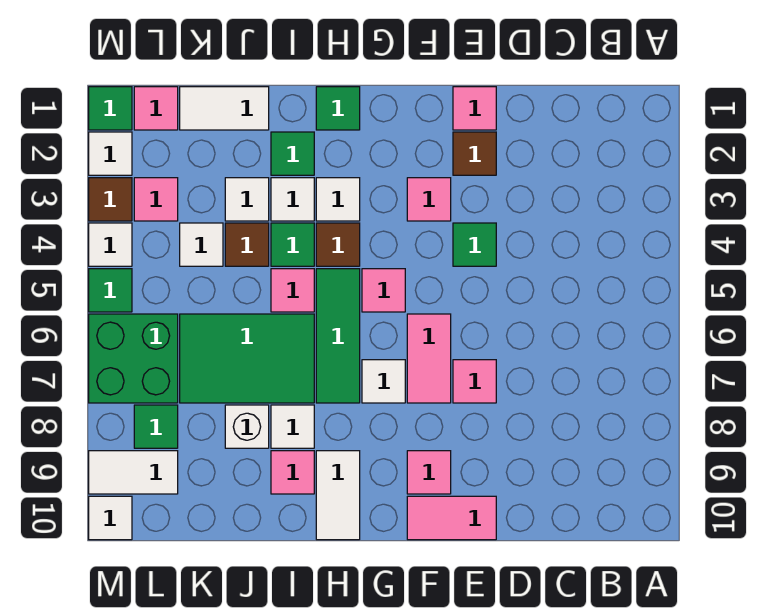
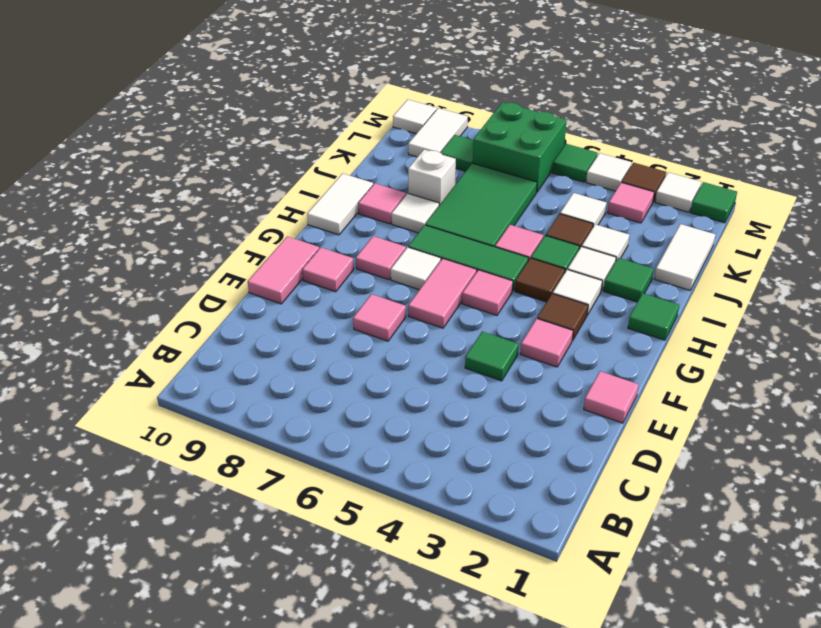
brown tile E2 level 1 -> brown tile G3 level 1
pink tile F6:F7 level 1 -> pink tile F6:G6 level 1
white tile H9:H10 level 1 -> white tile H10:I10 level 1
pink tile L1 level 1 -> pink tile G8 level 1

